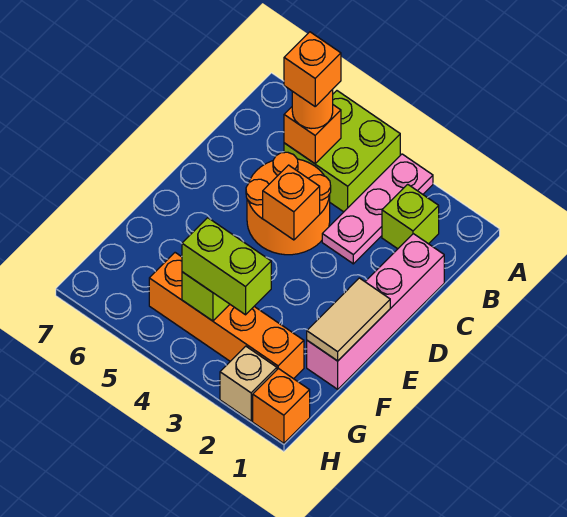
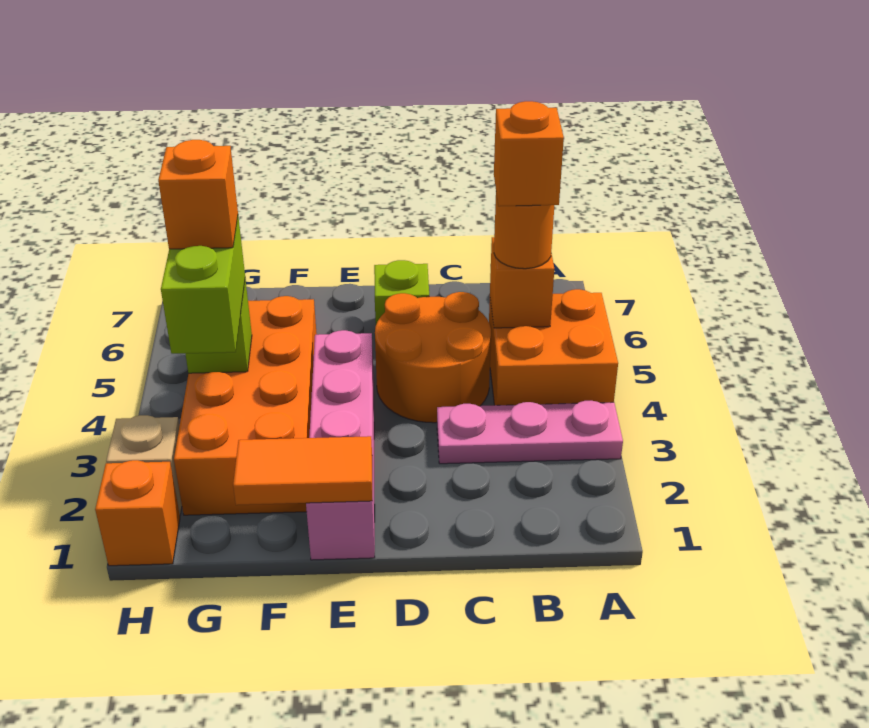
lime brick A4:B5 level 1 -> orange brick A4:B5 level 1
lime brick B2 level 1 -> lime brick D6 level 1
pink brick C1:F1 level 1 -> pink brick E1:E4 level 1
orange brick D4 level 2 -> orange brick G4 level 4
tan tile E1:F1 level 2 -> orange tile E1:F1 level 2
orange brick G2:G5 level 1 -> orange brick F2:G5 level 1

